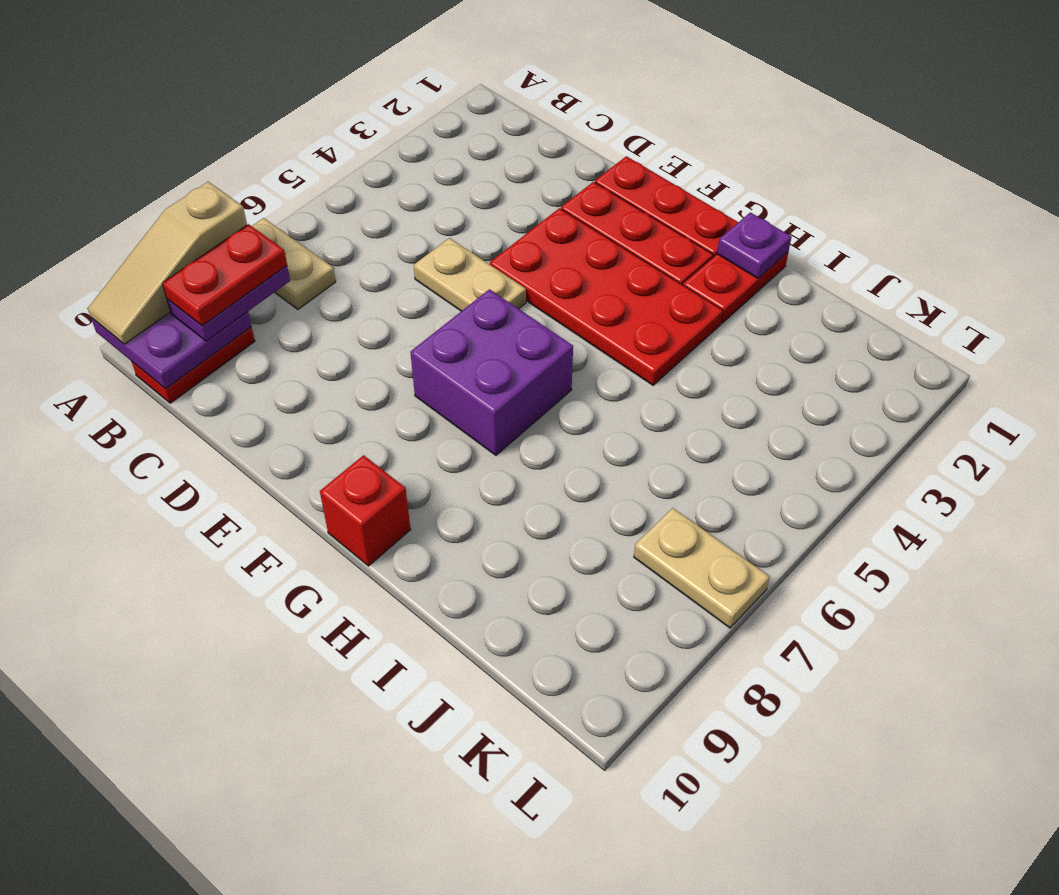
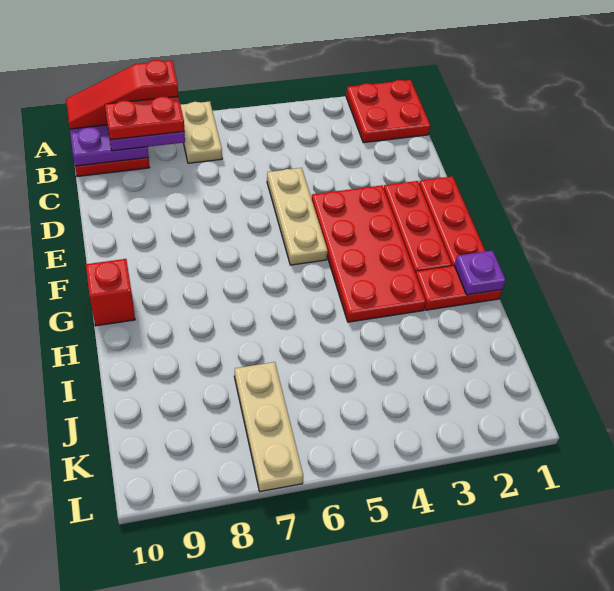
none -> red plate A1:B2 level 1
tan slope A8:A10 level 3 top 8 -> red slope A8:A10 level 3 top 8
tan plate D5:E5 level 1 -> tan plate D5:F5 level 1
purple brick F6:G7 level 1 -> none
tan plate K7:L7 level 1 -> tan plate J7:L7 level 1

